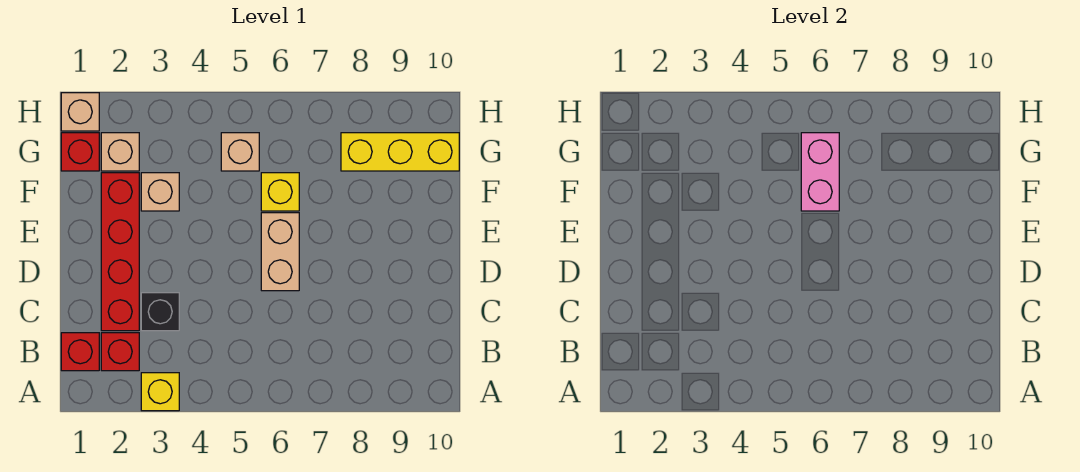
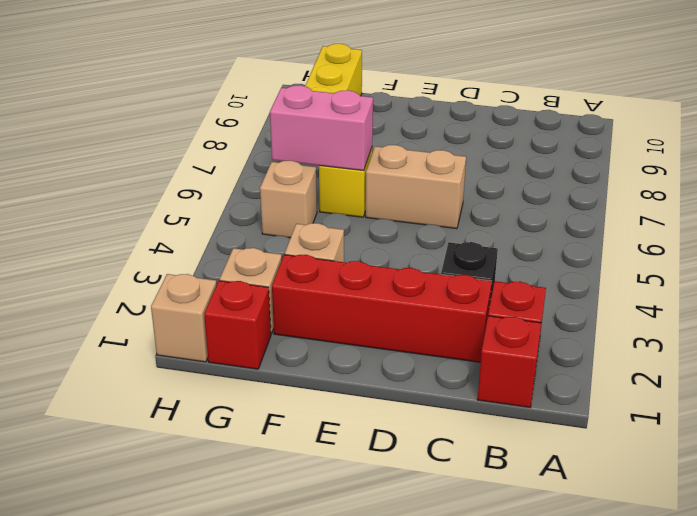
yellow brick A3 level 1 -> none

